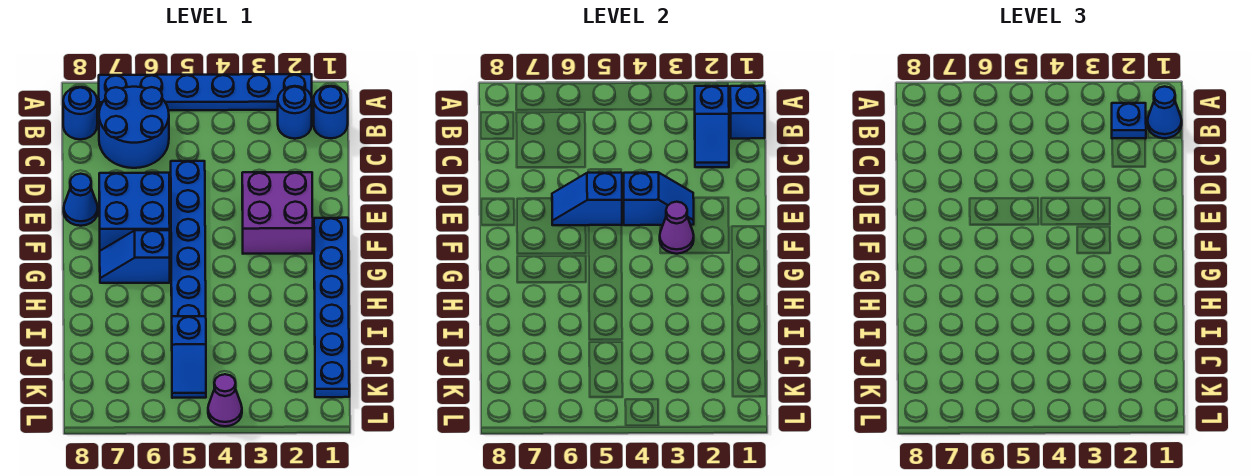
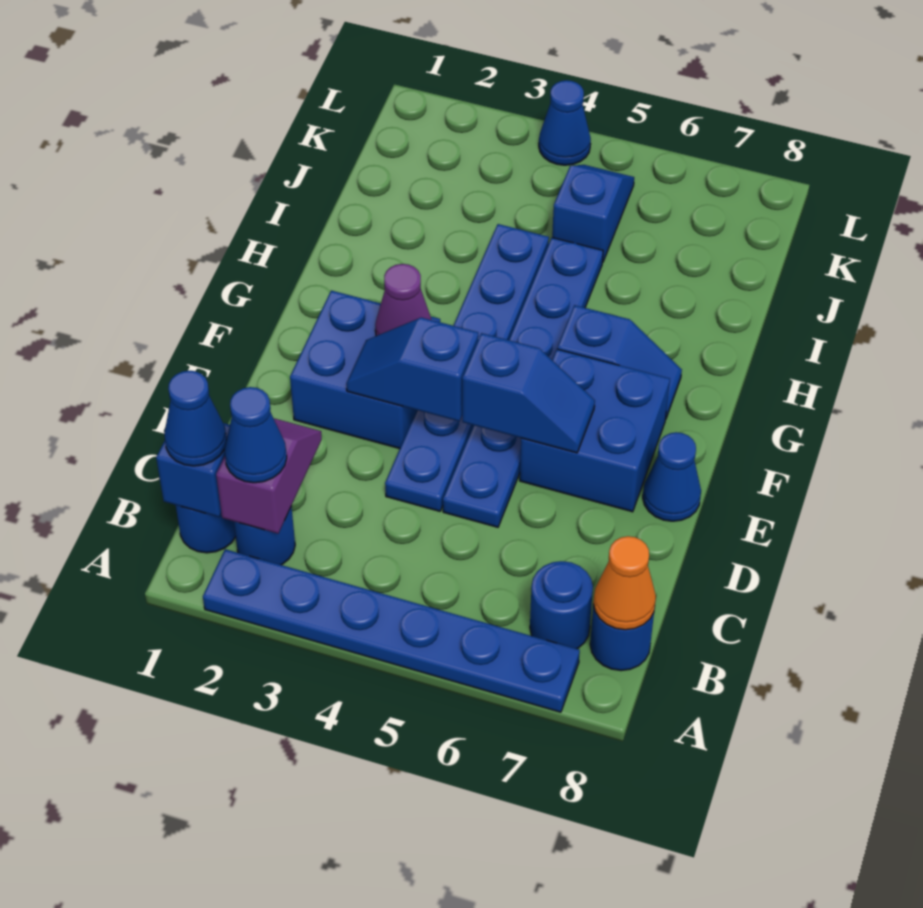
blue slope B2:C2 level 2 top B -> purple slope B2:C2 level 2 top B
blue plate B2 level 3 -> blue cone B2 level 3
blue round brick B6:C7 level 1 -> blue round brick B7 level 1
none -> orange cone B8 level 2
purple brick E2:F3 level 1 -> blue brick E2:F3 level 1
blue plate F1:K1 level 1 -> blue plate D4:I4 level 1
purple cone L4 level 1 -> blue cone L4 level 1

